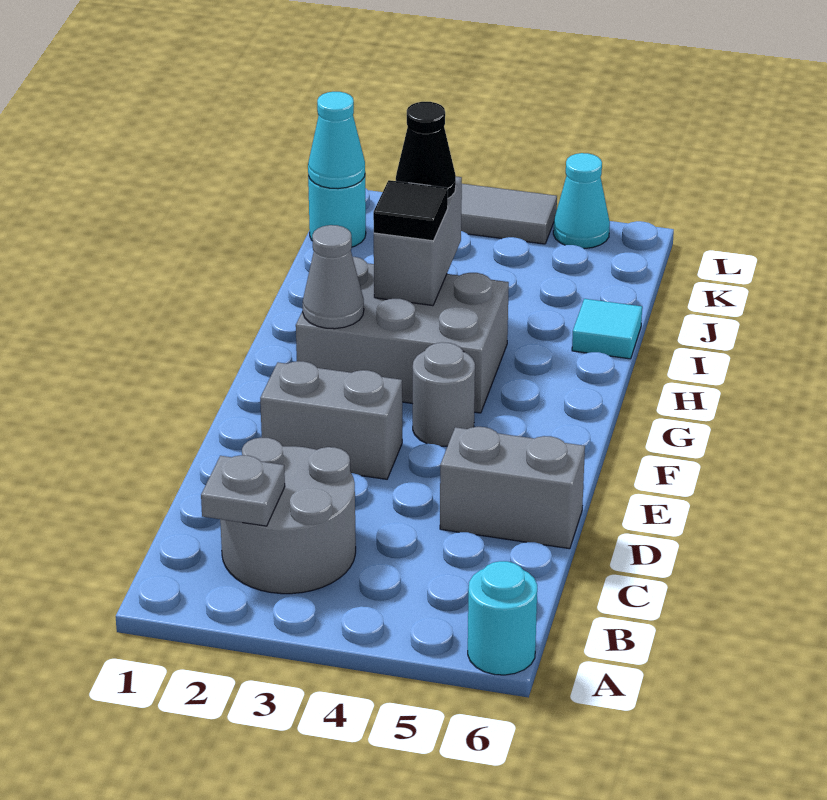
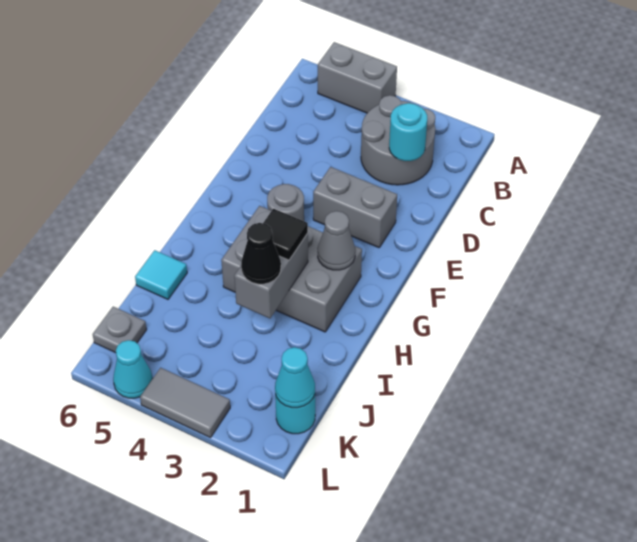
cyan round brick A6 level 1 -> cyan round brick C2 level 2
grey plate B2 level 2 -> grey plate K6 level 1
grey brick D5:D6 level 1 -> grey brick A4:A5 level 1

